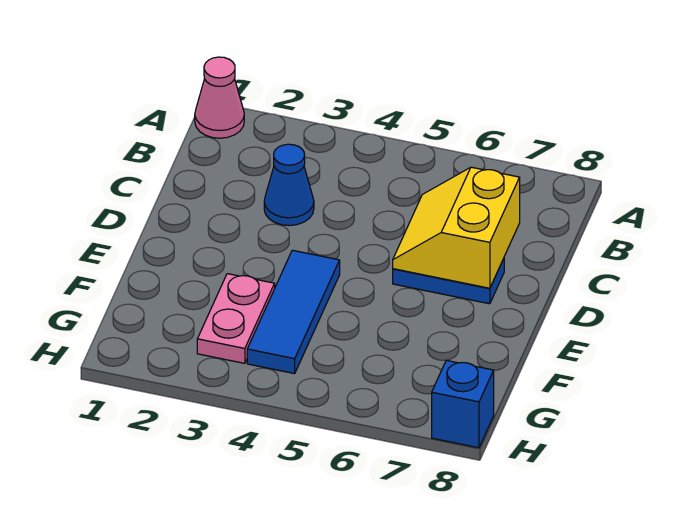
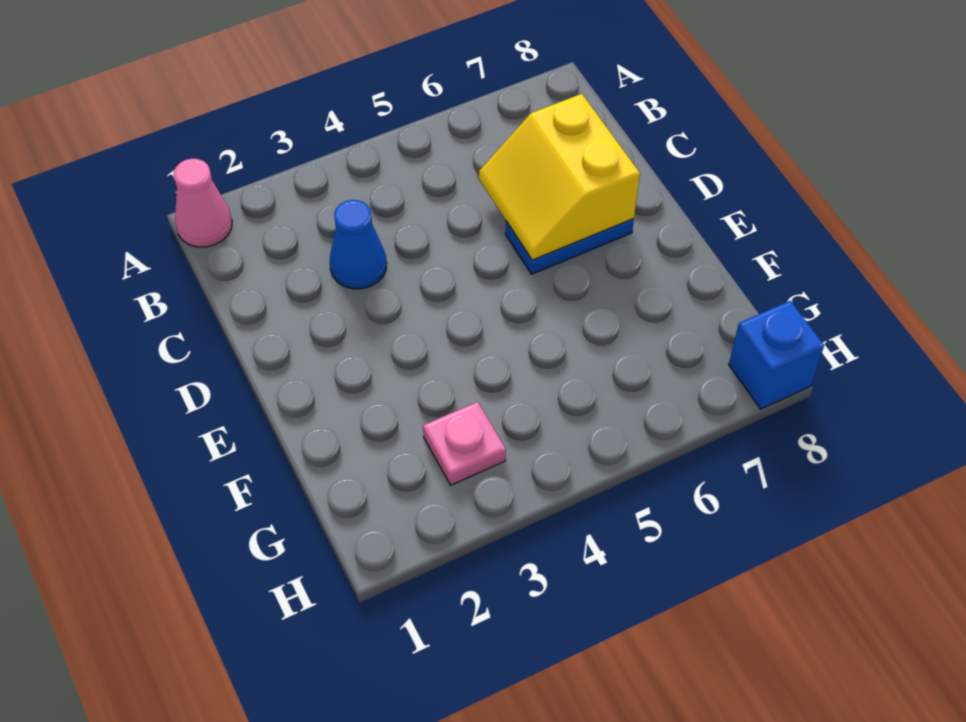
blue tile E4:G4 level 1 -> none
pink plate F3:G3 level 1 -> pink plate G3 level 1

